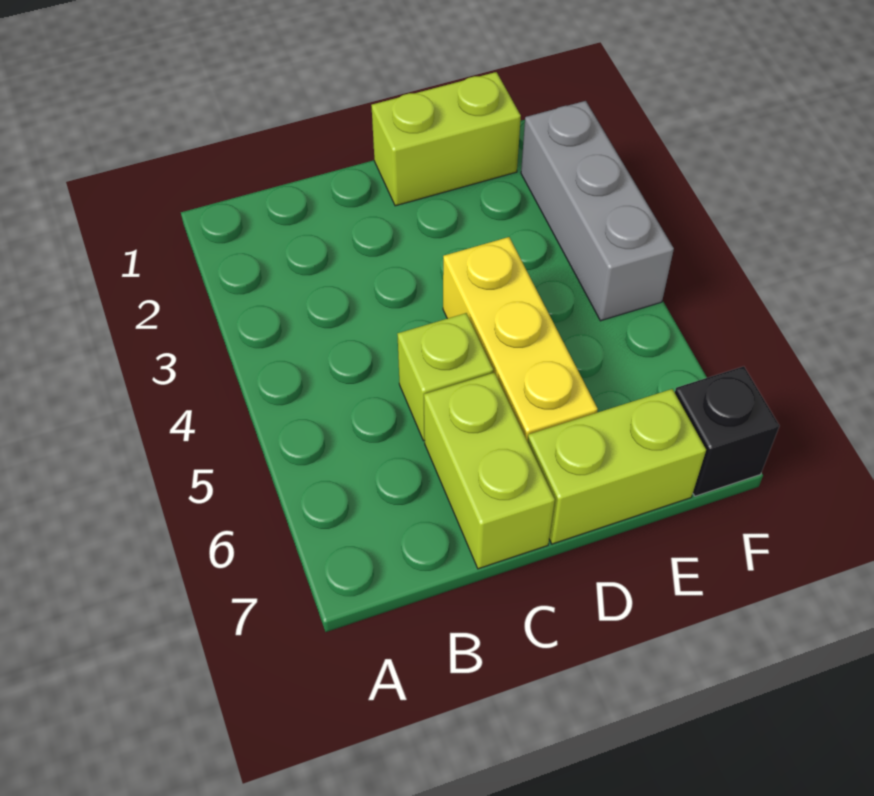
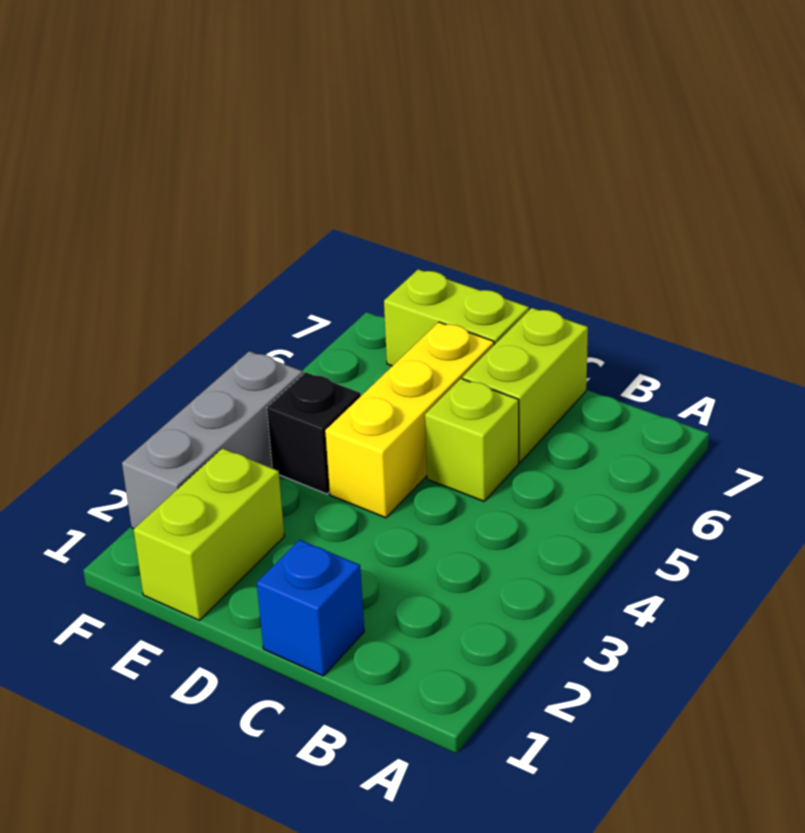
none -> blue brick C1 level 1
lime brick D1:E1 level 1 -> lime brick E1:E2 level 1
black brick F7 level 1 -> black brick E4 level 1

